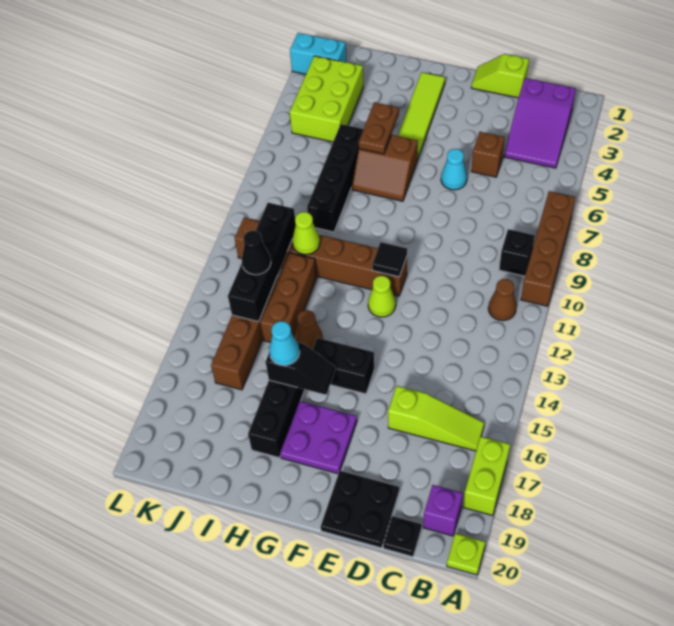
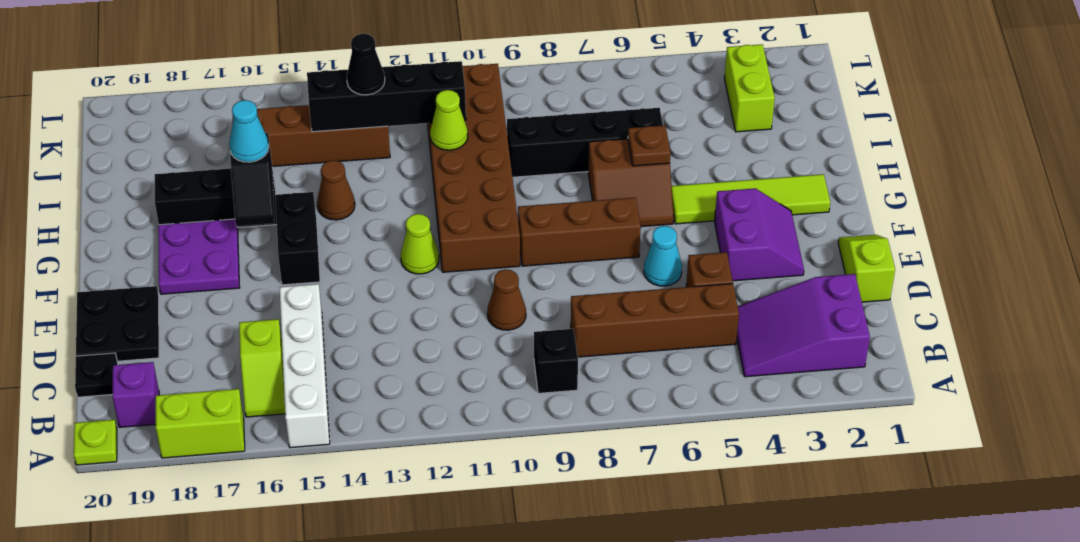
brown brick A7:A10 level 1 -> brown brick C5:C8 level 1
none -> white brick A15:D15 level 1
brown cone B11 level 1 -> brown cone D10 level 1
lime slope B16:D16 level 1 top D -> lime slope B16:C16 level 1 top C
none -> purple slope E3:F4 level 1 top 4
brown brick F11:K11 level 1 -> brown brick F10:K11 level 1
black tile F11 level 2 -> none
brown slope G6:H7 level 1 top 6 -> brown slope G6:H7 level 1 top H
brown plate H5:H6 level 2 -> brown plate H6 level 2
brown brick I12:I14 level 1 -> brown brick F7:F9 level 1
lime brick J3:K5 level 1 -> lime brick J3:K3 level 1
cyan brick K2:L2 level 1 -> none

